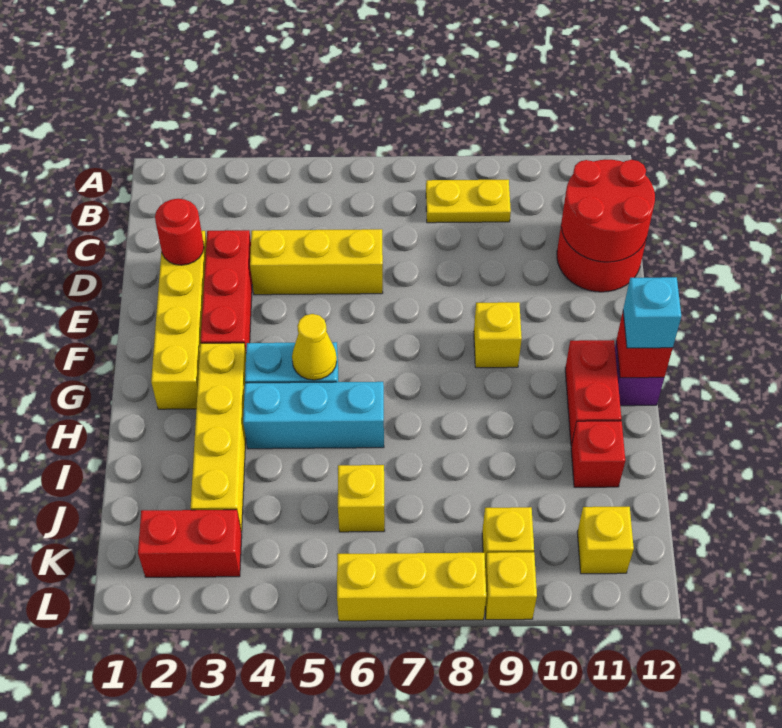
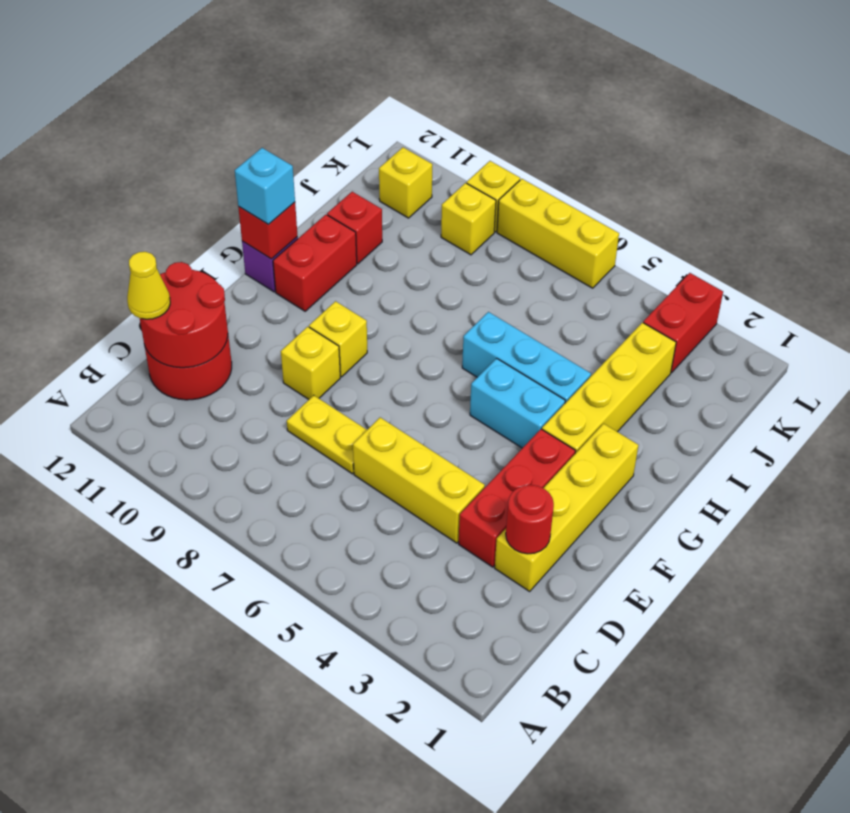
yellow plate B8:B9 level 1 -> yellow plate D7:D8 level 1
yellow cone G5 level 2 -> yellow cone C12 level 3
yellow brick J6 level 1 -> yellow brick E9 level 1
red brick K2:K3 level 1 -> red brick K3:L3 level 1

